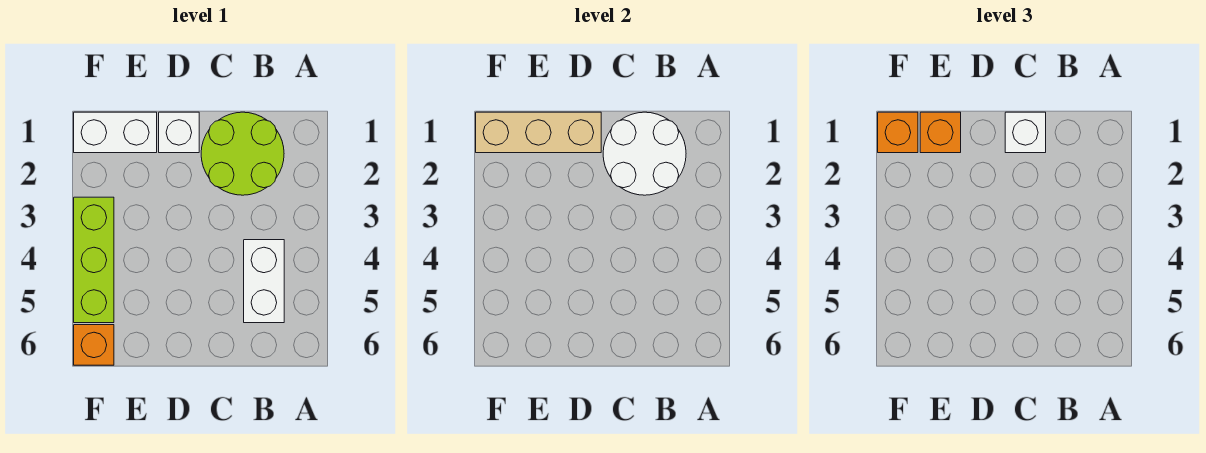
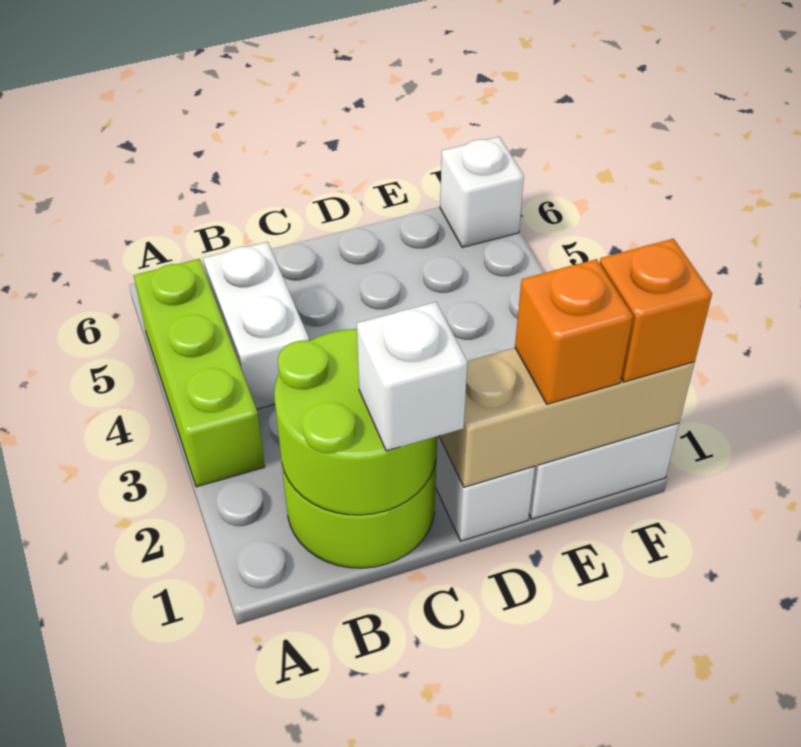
white round brick B1:C2 level 2 -> lime round brick B1:C2 level 2
lime brick F3:F5 level 1 -> lime brick A3:A5 level 1
orange brick F6 level 1 -> white brick F6 level 1

